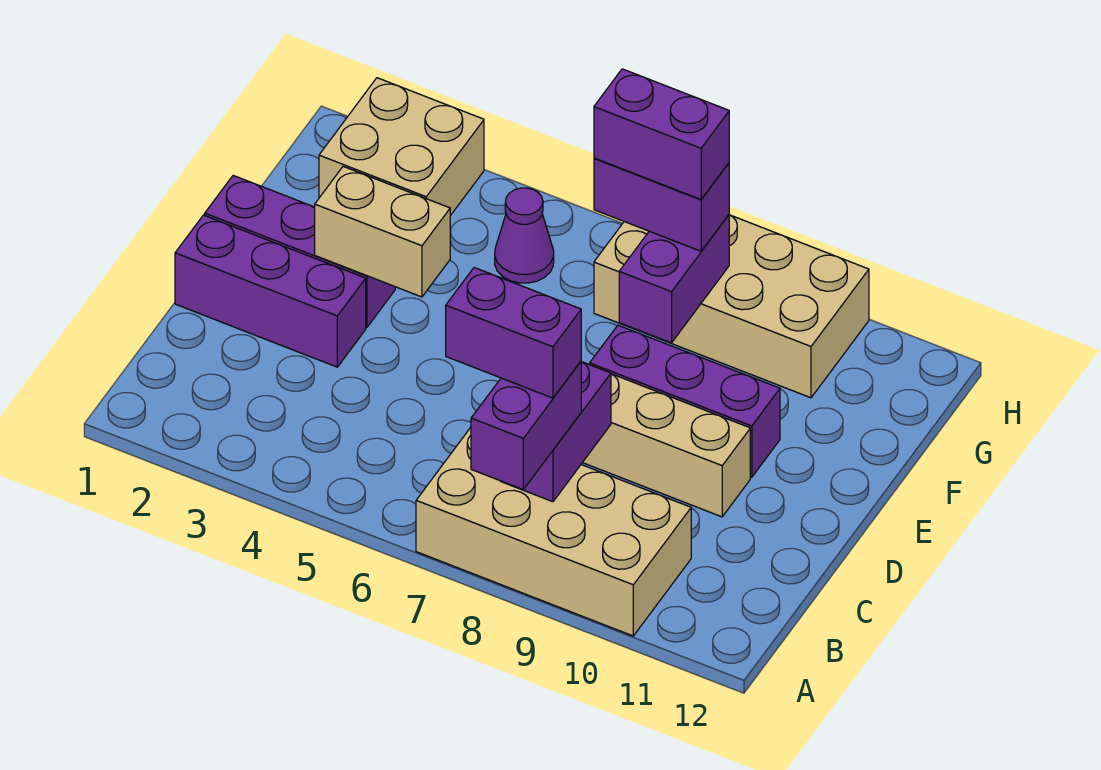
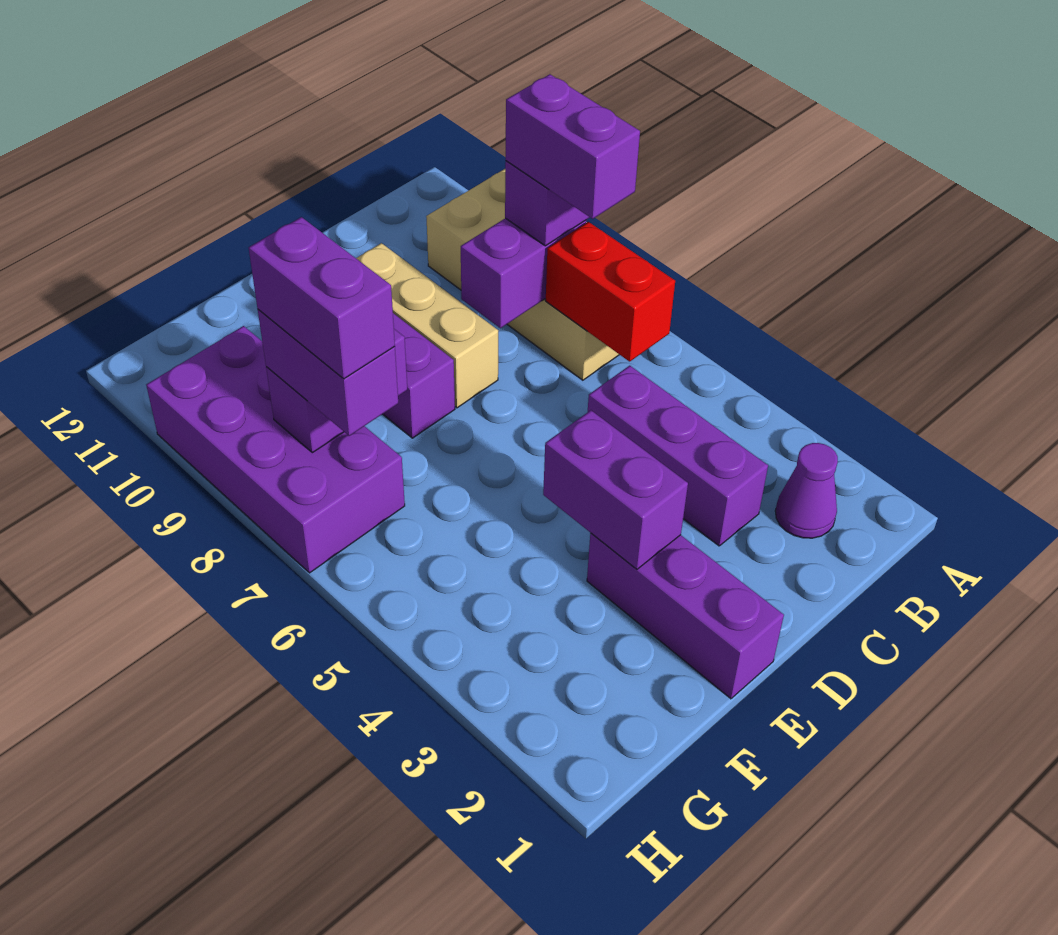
none -> red brick B6:B7 level 2
purple brick D1:D3 level 1 -> purple brick C3:C5 level 1
tan brick E3:E4 level 2 -> purple brick E3:E4 level 2
tan brick G2:H3 level 1 -> none
purple cone G5 level 1 -> purple cone B2 level 1
tan brick G7:H10 level 1 -> purple brick G7:H10 level 1

